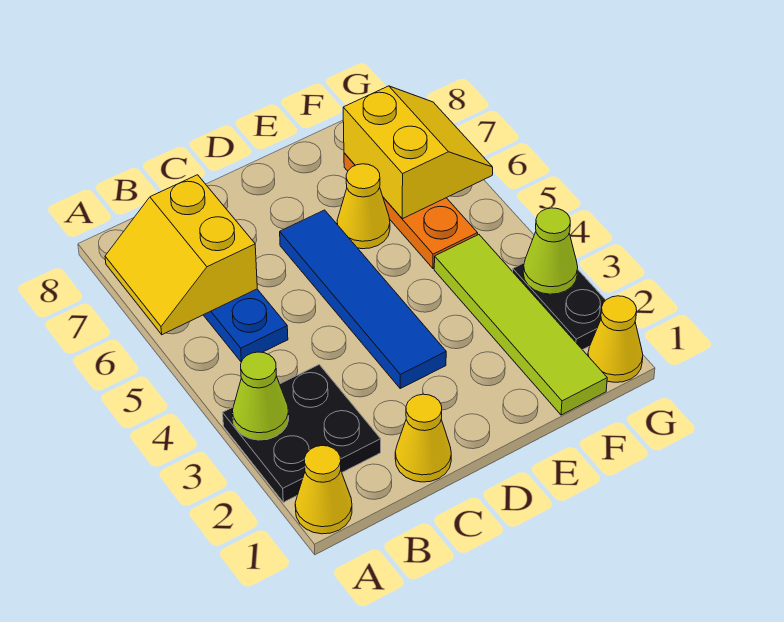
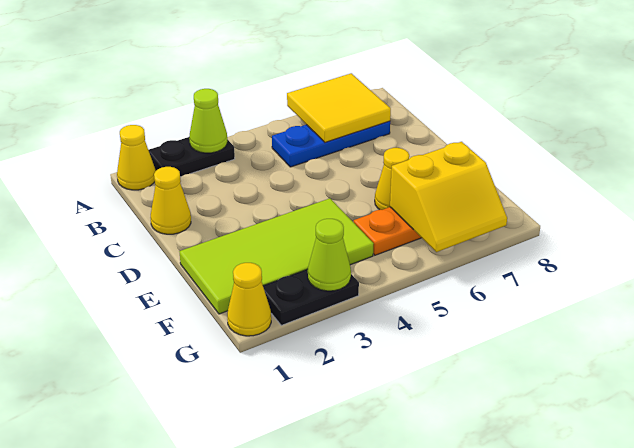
black plate A2:B3 level 1 -> black plate A2:A3 level 1
yellow slope A6:B7 level 2 top B -> yellow tile A6:B7 level 2
blue tile D3:D6 level 1 -> none
lime tile F1:F4 level 1 -> lime tile E1:F4 level 1

